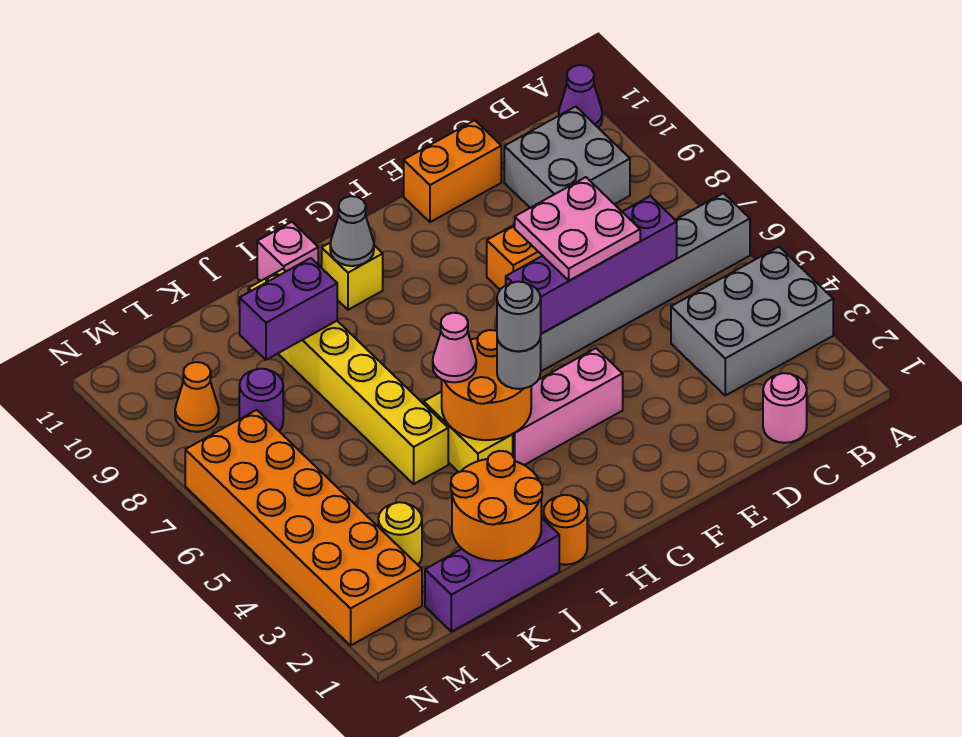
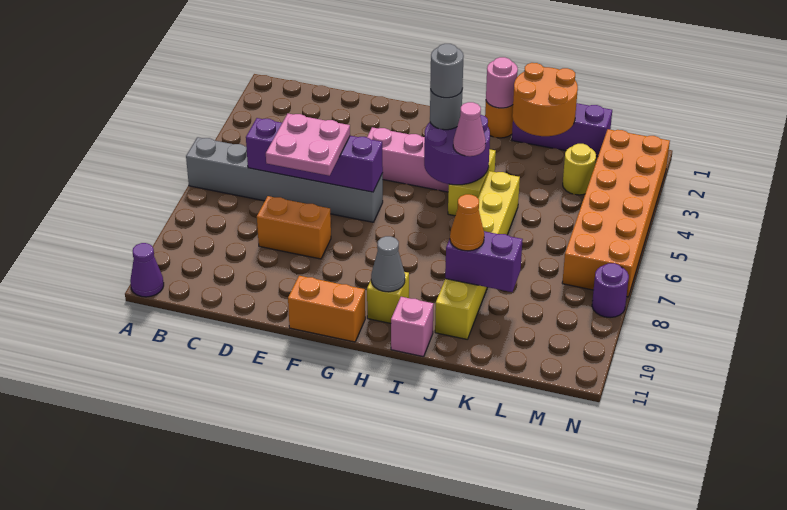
grey brick A3:C4 level 1 -> none
grey brick B9:C10 level 1 -> none
pink round brick C1 level 1 -> pink round brick I1 level 2
orange brick D11:E11 level 1 -> orange brick F11:G11 level 1
orange round brick H4:I5 level 2 -> purple round brick H4:I5 level 2
purple round brick L8 level 1 -> purple round brick N8 level 1
orange cone M9 level 1 -> orange cone J9 level 3

